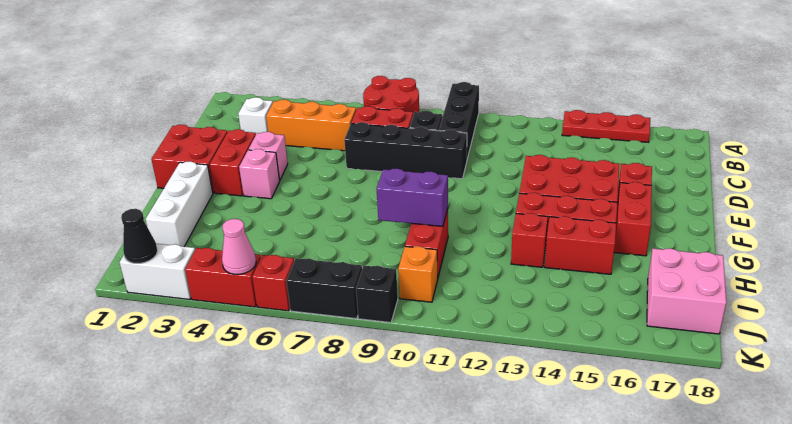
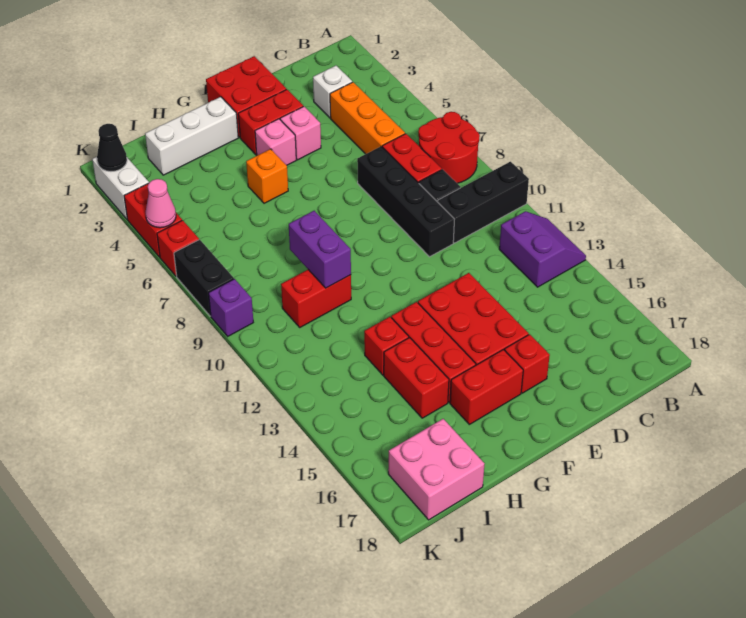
none -> purple slope A12:B13 level 1 top B
red plate A14:A16 level 1 -> none
orange brick J10 level 1 -> orange brick G5 level 1
black brick K9 level 1 -> purple brick K9 level 1

